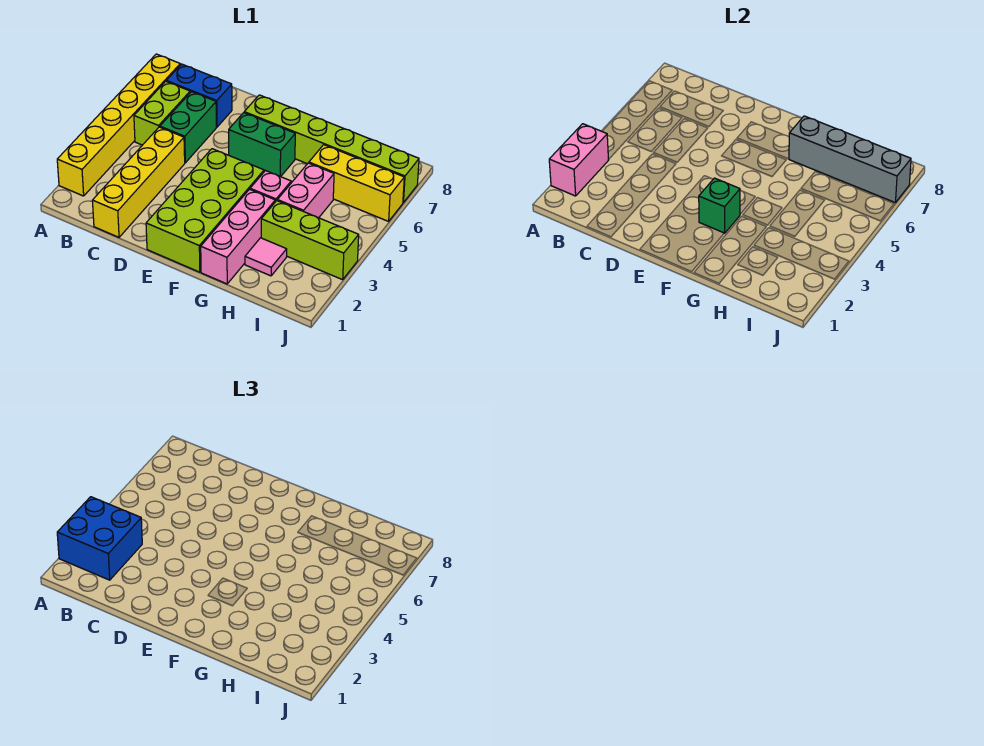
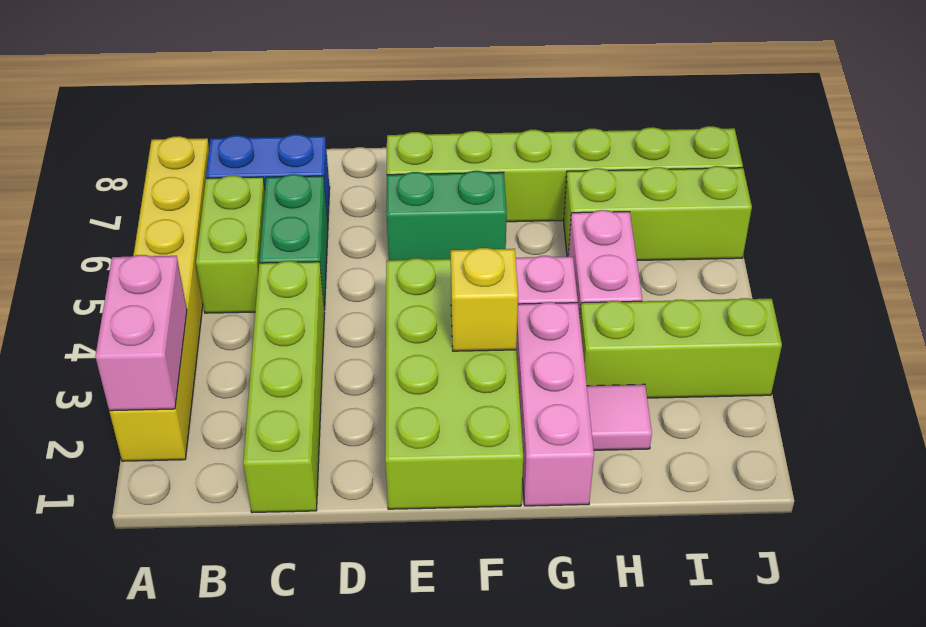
blue brick A2:B3 level 3 -> none
yellow brick C1:C4 level 1 -> lime brick C1:C4 level 1
green brick F3 level 2 -> yellow brick F3 level 2
grey brick G7:J7 level 2 -> none
yellow brick H6:J6 level 1 -> lime brick H6:J6 level 1

